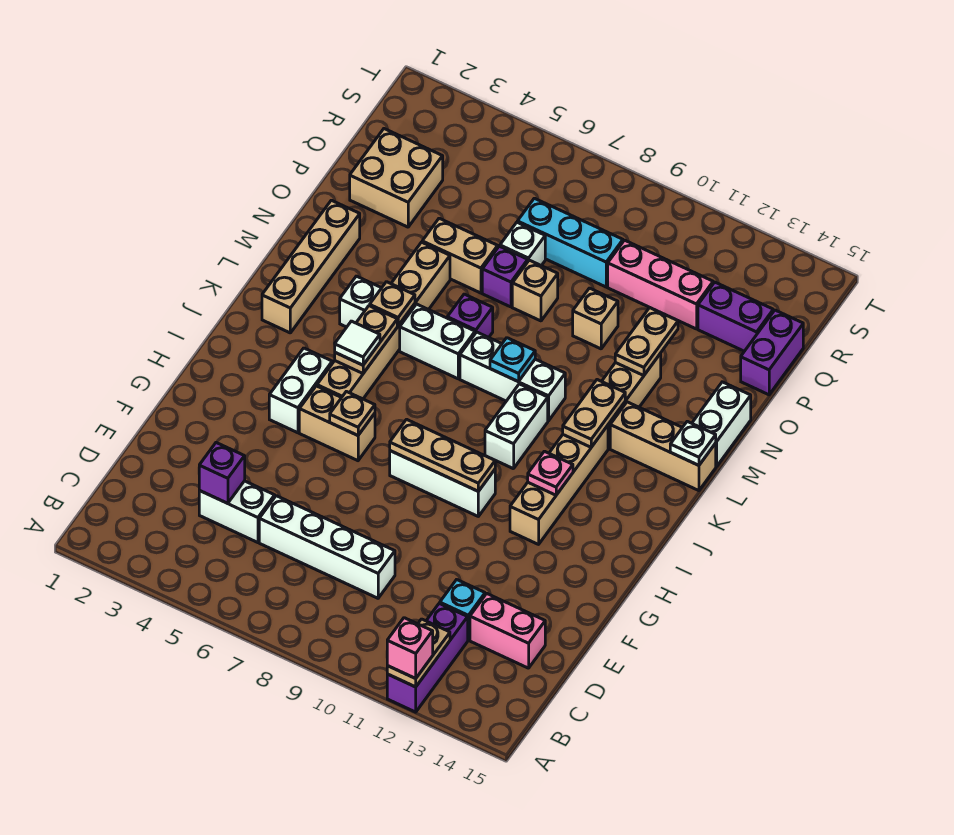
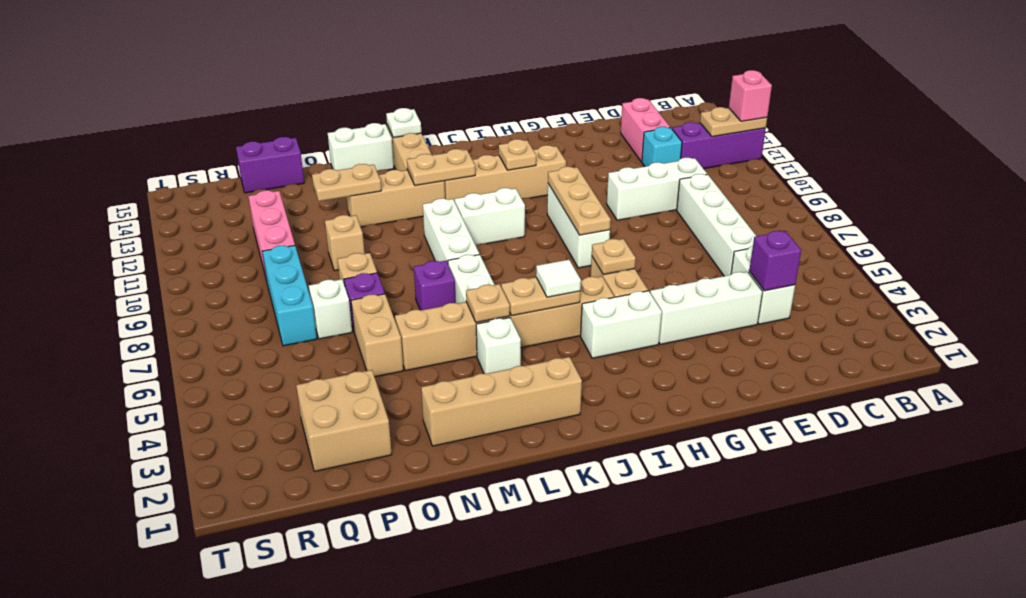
none -> white brick D10:F10 level 1
none -> white brick E4:G4 level 1
pink plate I12 level 2 -> tan plate I12 level 2
cyan plate L9 level 2 -> none
purple brick Q13:Q14 level 1 -> none

